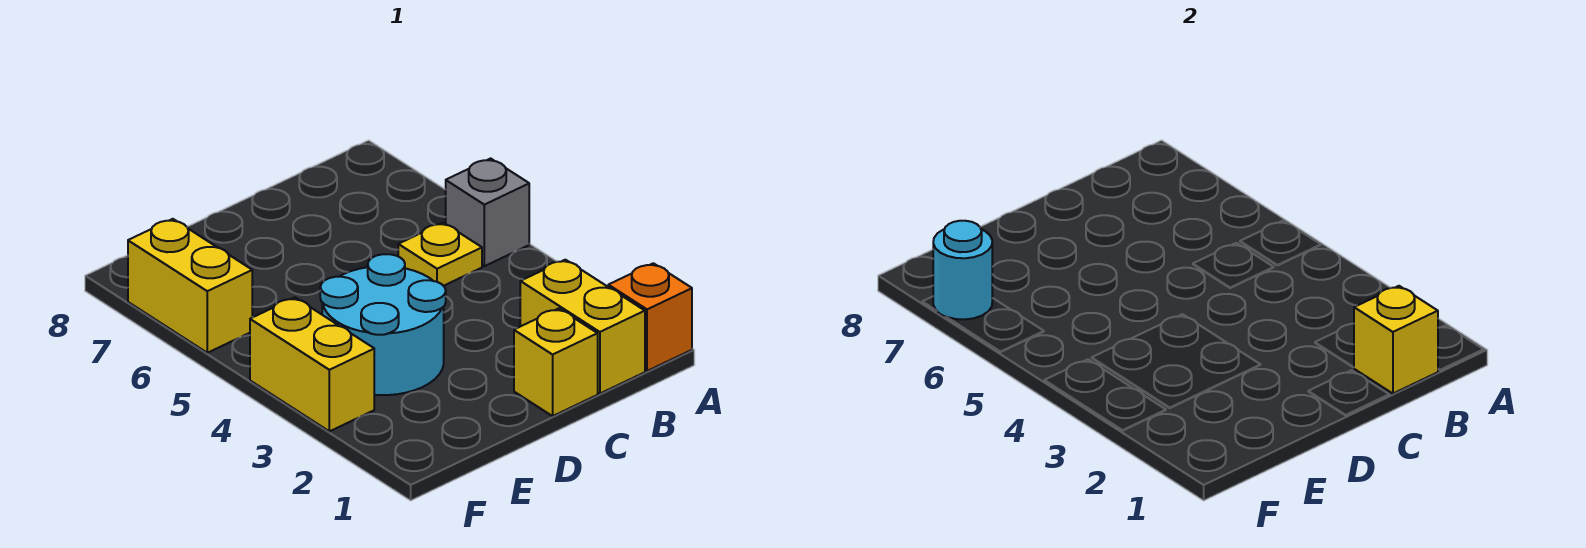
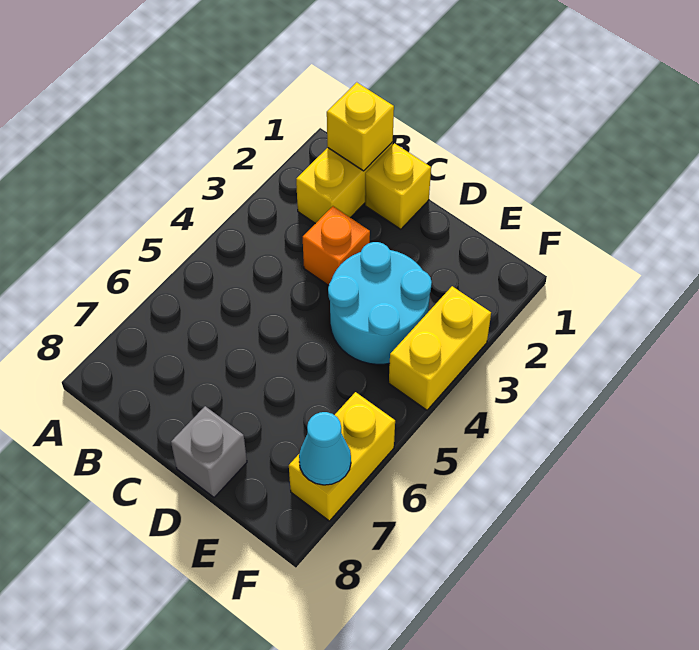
orange brick A1 level 1 -> orange brick C3 level 1
grey brick A5 level 1 -> grey brick D8 level 1
yellow plate B5 level 1 -> none
cyan round brick F7 level 2 -> cyan cone F7 level 2

